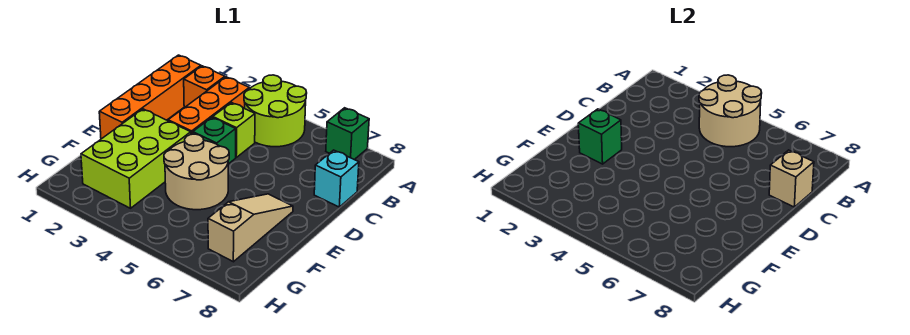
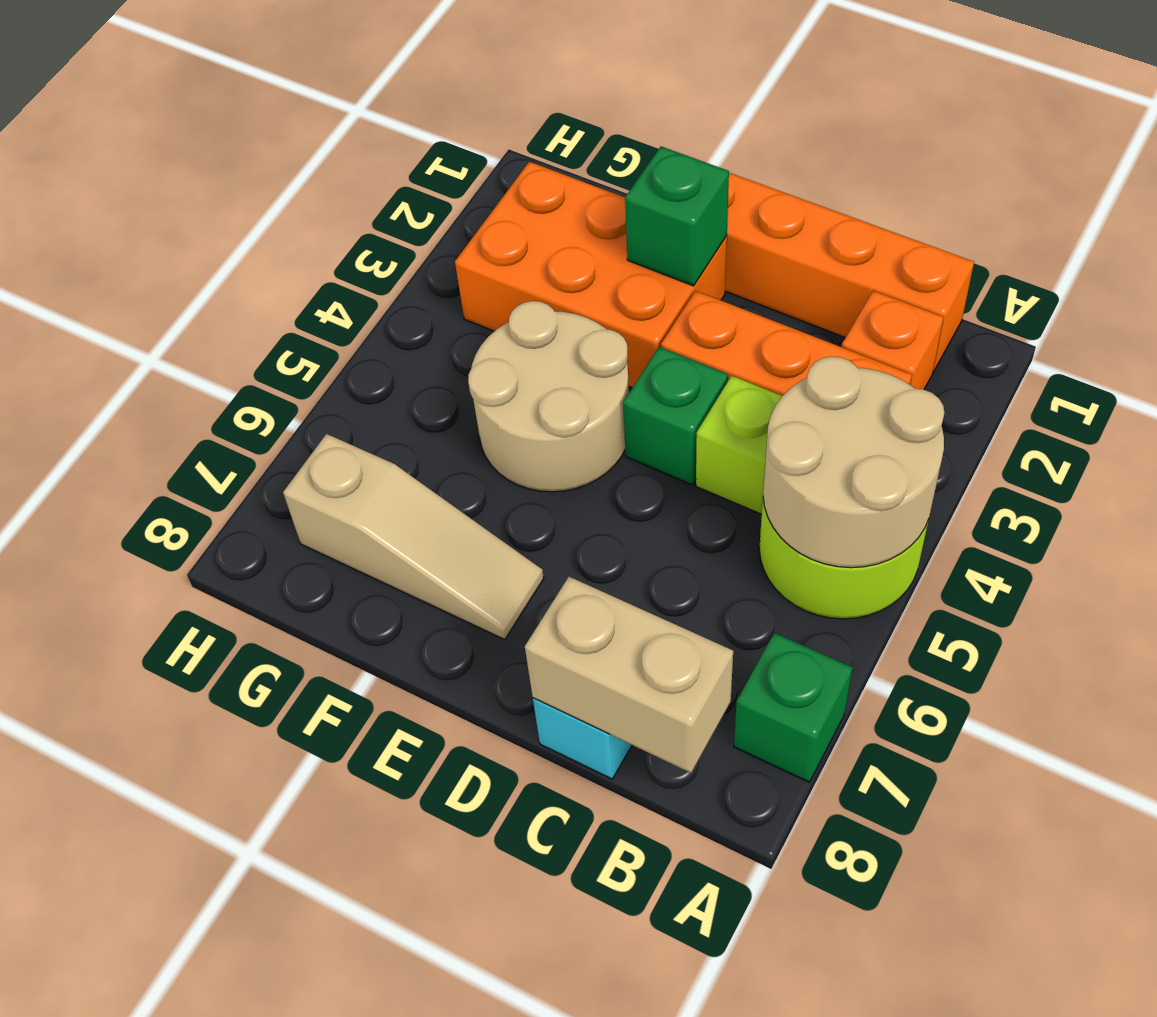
tan brick C8 level 2 -> tan brick B8:C8 level 2
lime brick E2:G3 level 1 -> orange brick E2:G3 level 1

